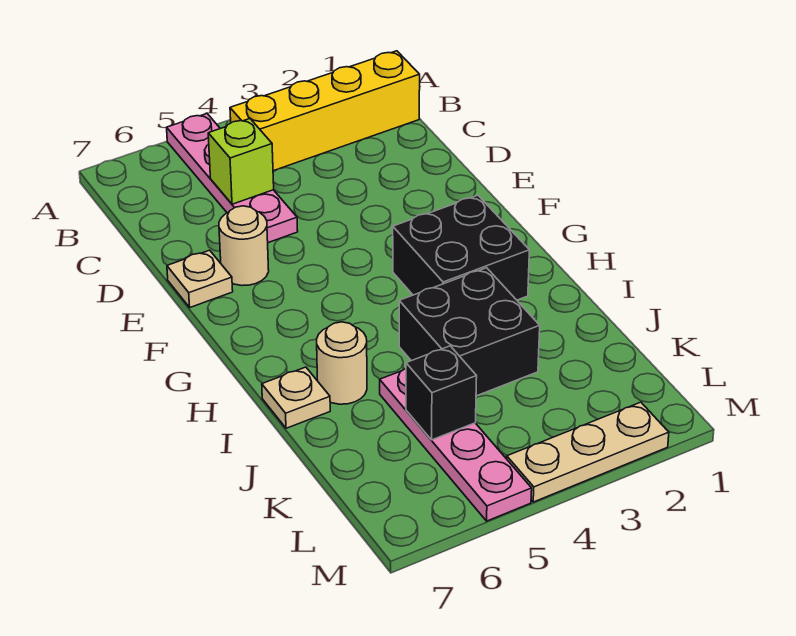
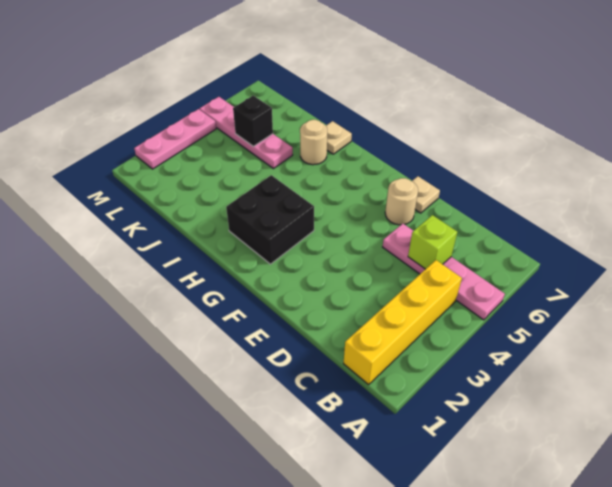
black brick I3:J4 level 1 -> none
tan plate M2:M4 level 1 -> pink plate M2:M4 level 1

